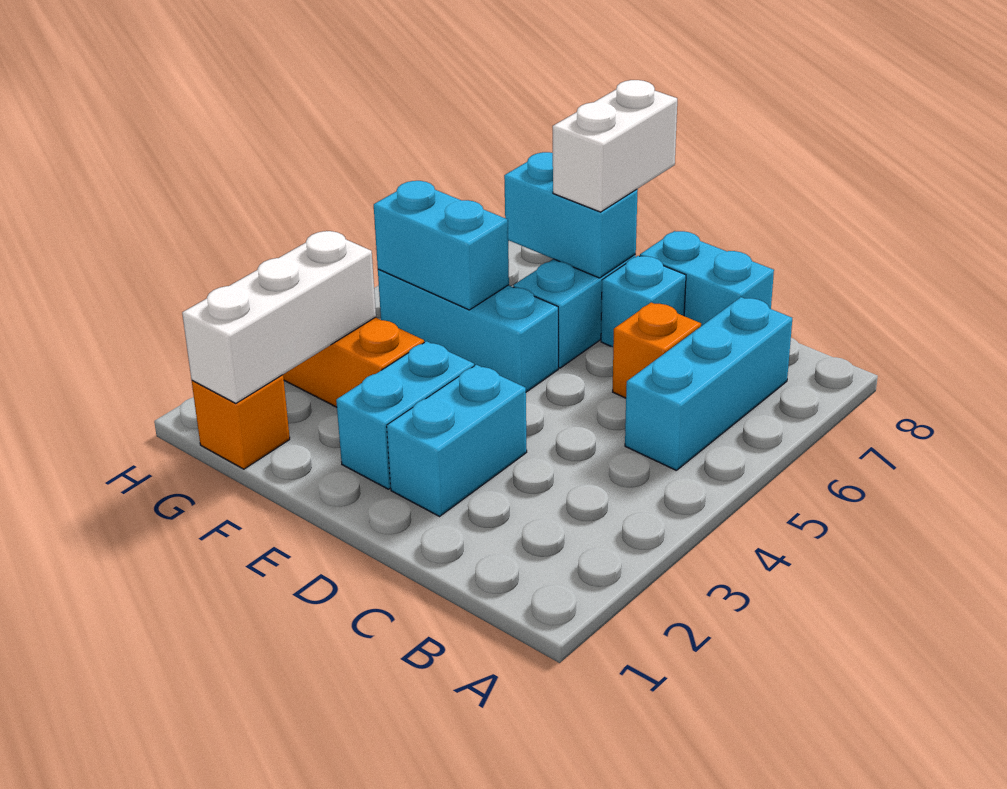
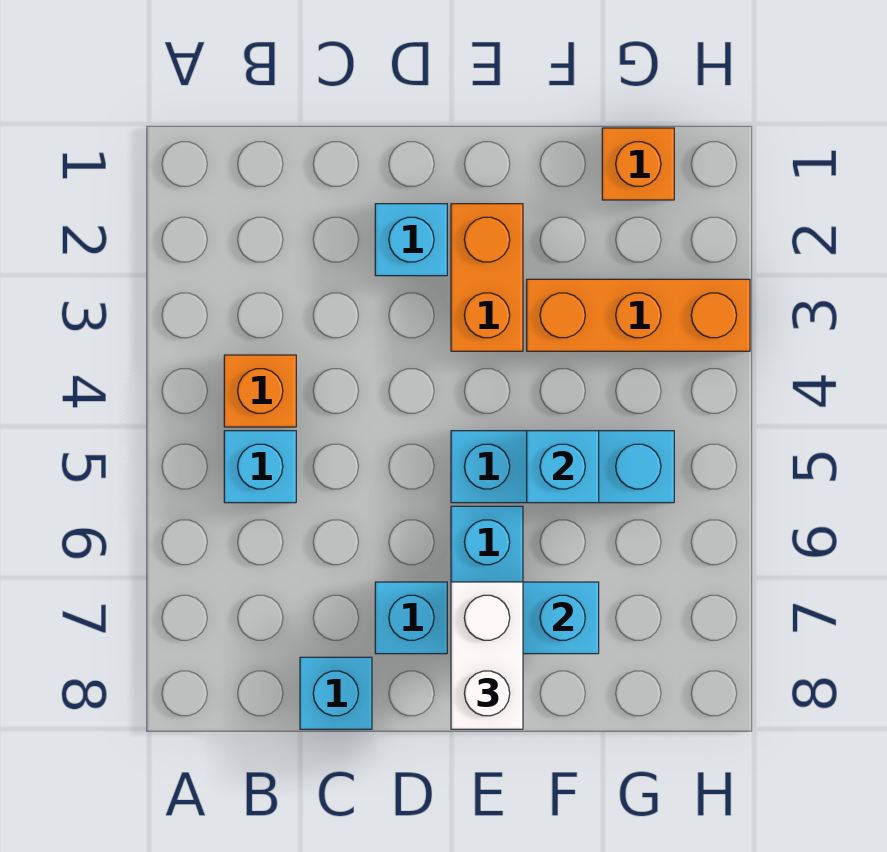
cyan brick B5:B7 level 1 -> cyan brick B5 level 1
orange brick C6 level 1 -> orange brick B4 level 1
cyan brick C8:D8 level 1 -> cyan brick C8 level 1
cyan brick D2:D3 level 1 -> cyan brick D2 level 1
cyan brick E2:E3 level 1 -> orange brick E2:E3 level 1
cyan brick F5:G5 level 2 -> cyan brick F5 level 2
white brick G1:G3 level 2 -> none

